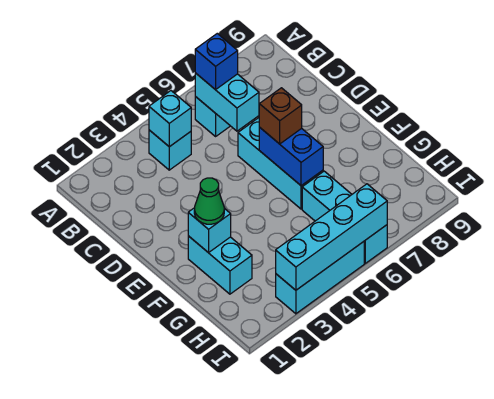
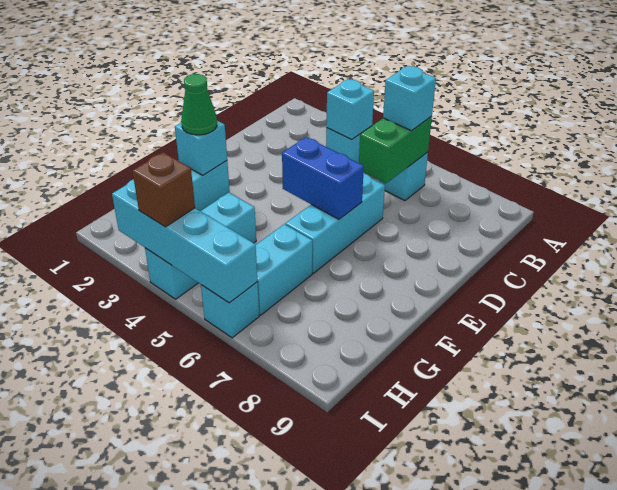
cyan brick B6:C6 level 2 -> green brick B6:C6 level 2
blue brick B6 level 3 -> cyan brick B6 level 3
blue brick E6:F6 level 2 -> blue brick E5:E6 level 2
brown brick E6 level 3 -> brown brick I4 level 3
cyan brick I3:I5 level 1 -> cyan brick G4:I4 level 1

